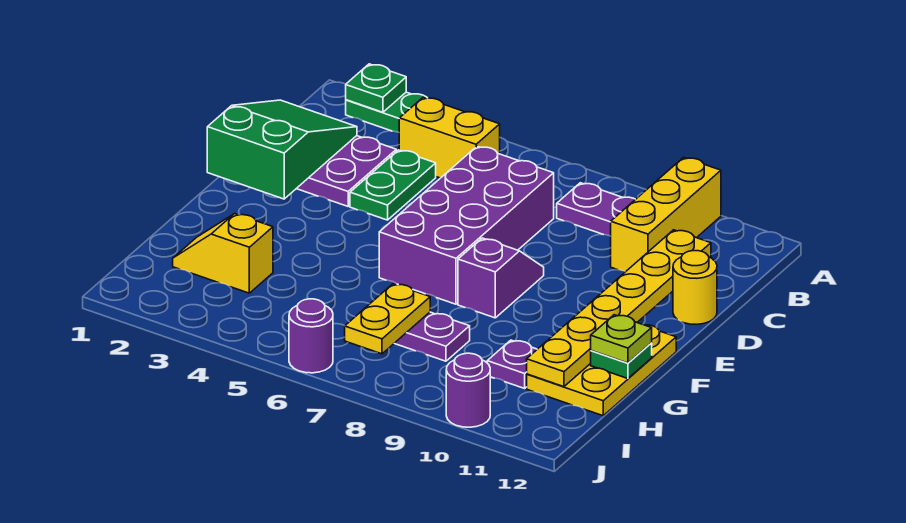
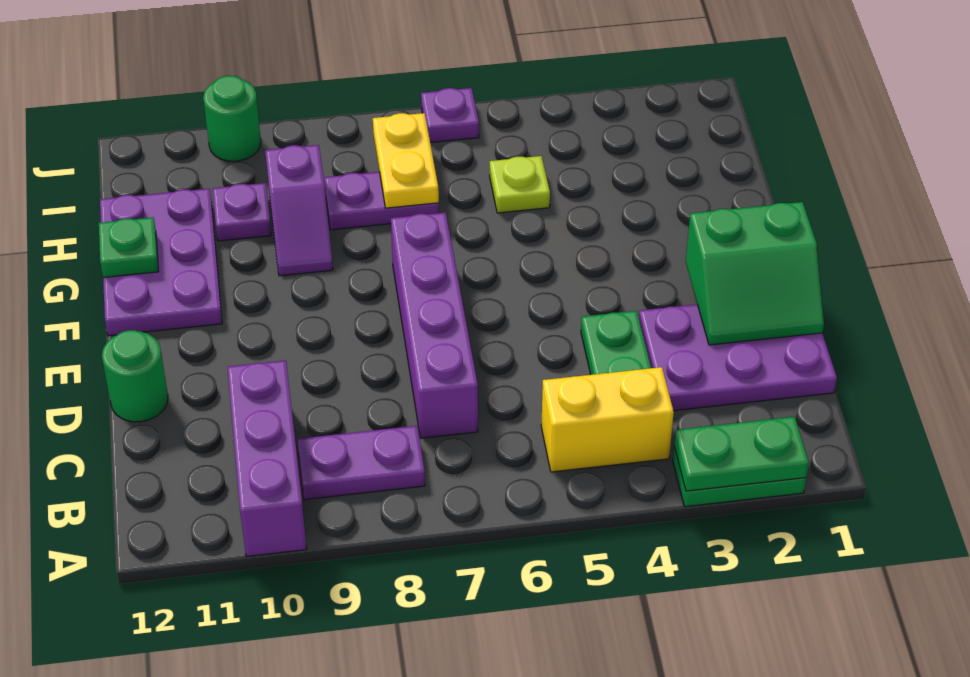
green plate A2 level 2 -> green plate A2:A3 level 2
yellow brick A10:C10 level 1 -> purple brick A10:C10 level 1
green slope C1:E2 level 2 top E -> green slope D1:E2 level 2 top E
purple brick C6:F7 level 1 -> purple brick C7:F7 level 1
yellow plate C11:H11 level 2 -> none
yellow round brick D12 level 1 -> green round brick D12 level 1
purple slope E8:F8 level 1 top F -> purple slope G9:H9 level 1 top H
yellow plate F11:H12 level 1 -> purple plate F11:H12 level 1
lime plate G12 level 3 -> lime plate H5 level 1
yellow slope H2:H3 level 1 top 3 -> none
purple round brick J6 level 1 -> purple plate J6 level 1
purple round brick J10 level 1 -> green round brick J10 level 1

